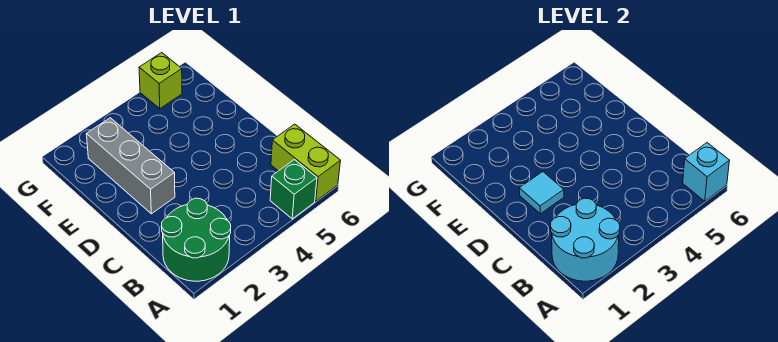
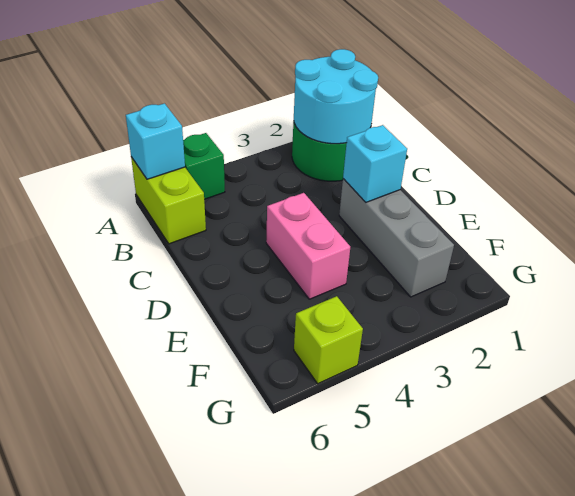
cyan tile D2 level 2 -> cyan brick D2 level 2
none -> pink brick D4:E4 level 1

